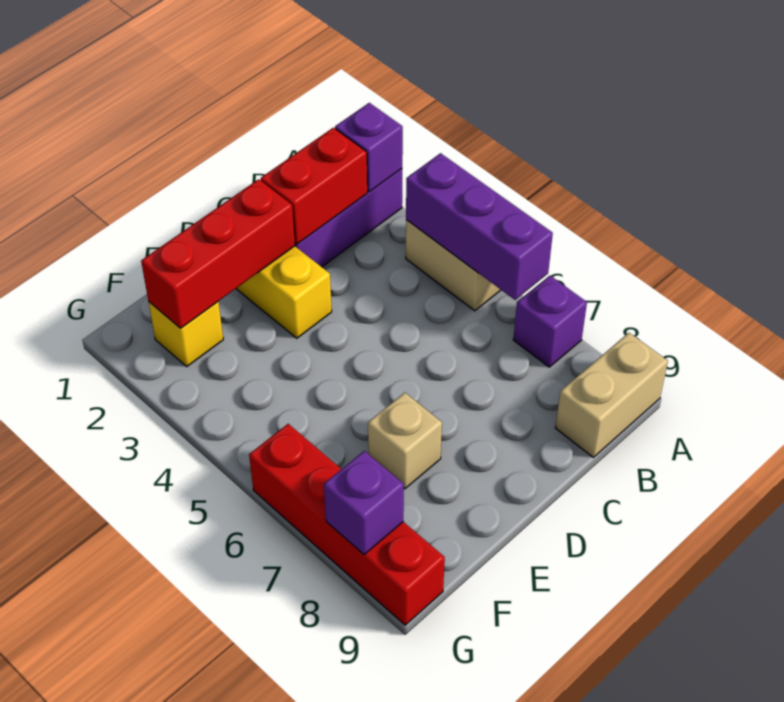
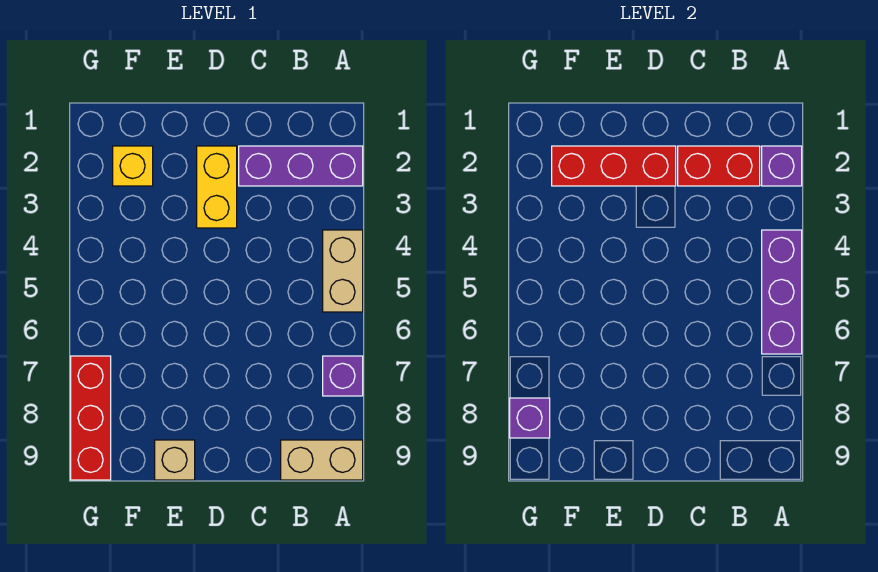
tan brick E7 level 1 -> tan brick E9 level 1
red brick G6:G9 level 1 -> red brick G7:G9 level 1

